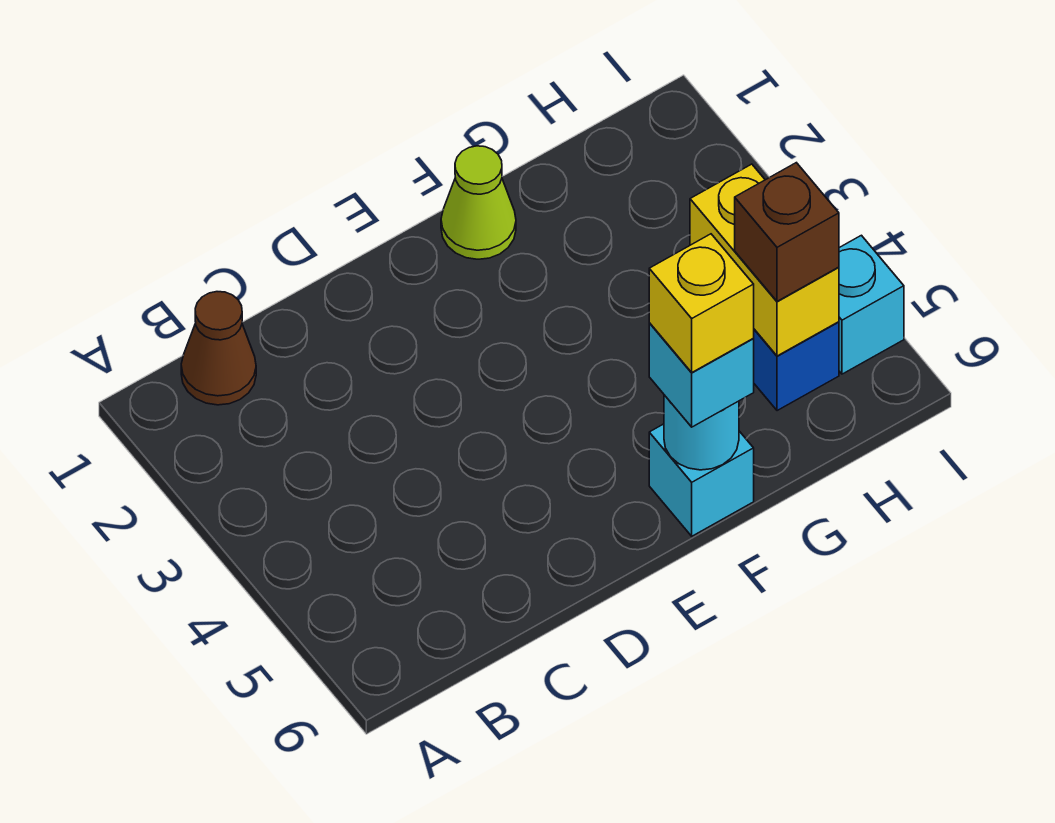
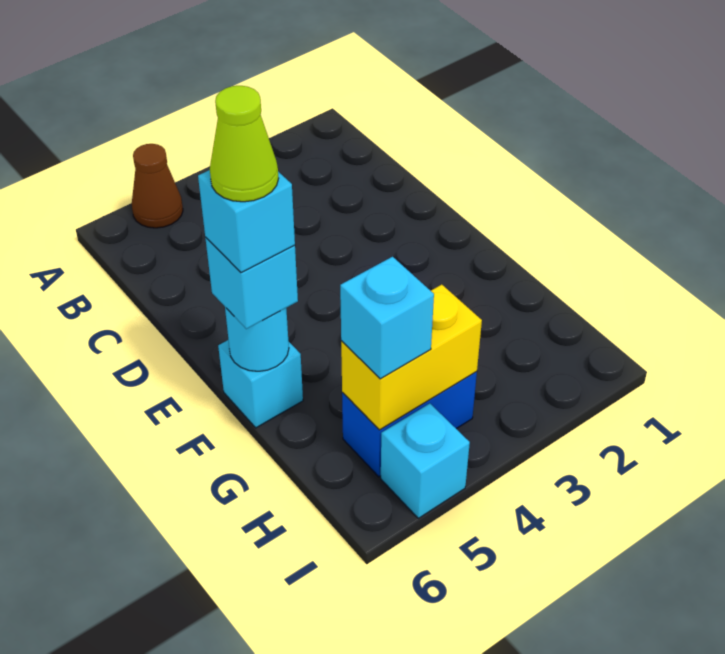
brown cone B1 level 1 -> brown cone A5 level 1
lime cone F1 level 1 -> lime cone F6 level 5
yellow brick F6 level 4 -> cyan brick F6 level 4
brown brick H5 level 3 -> cyan brick H5 level 3

